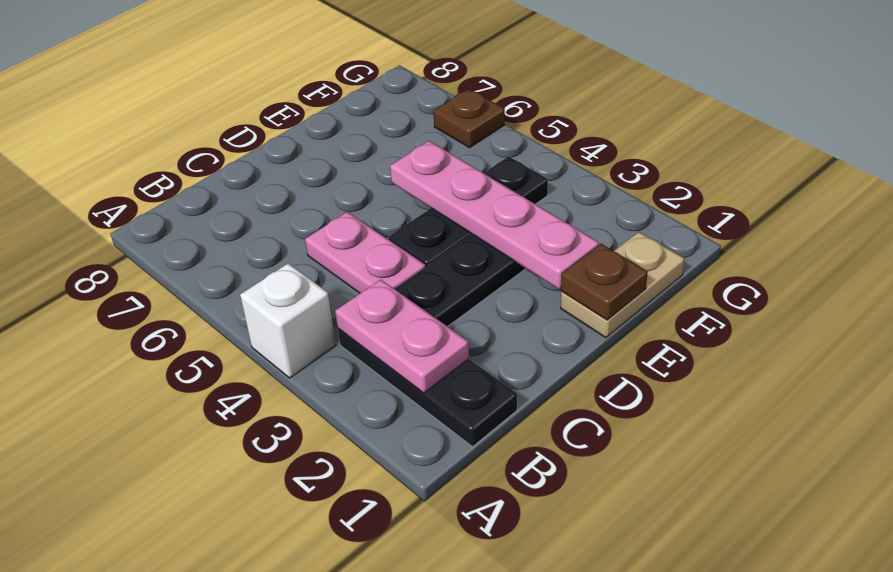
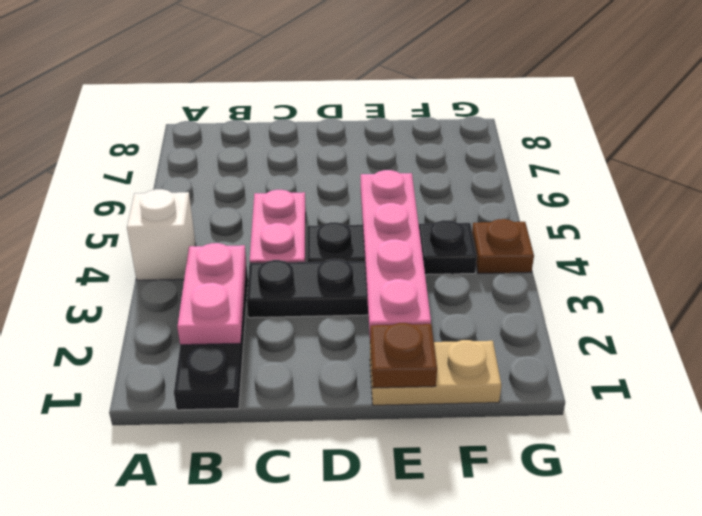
brown plate G6 level 1 -> brown plate G4 level 1

